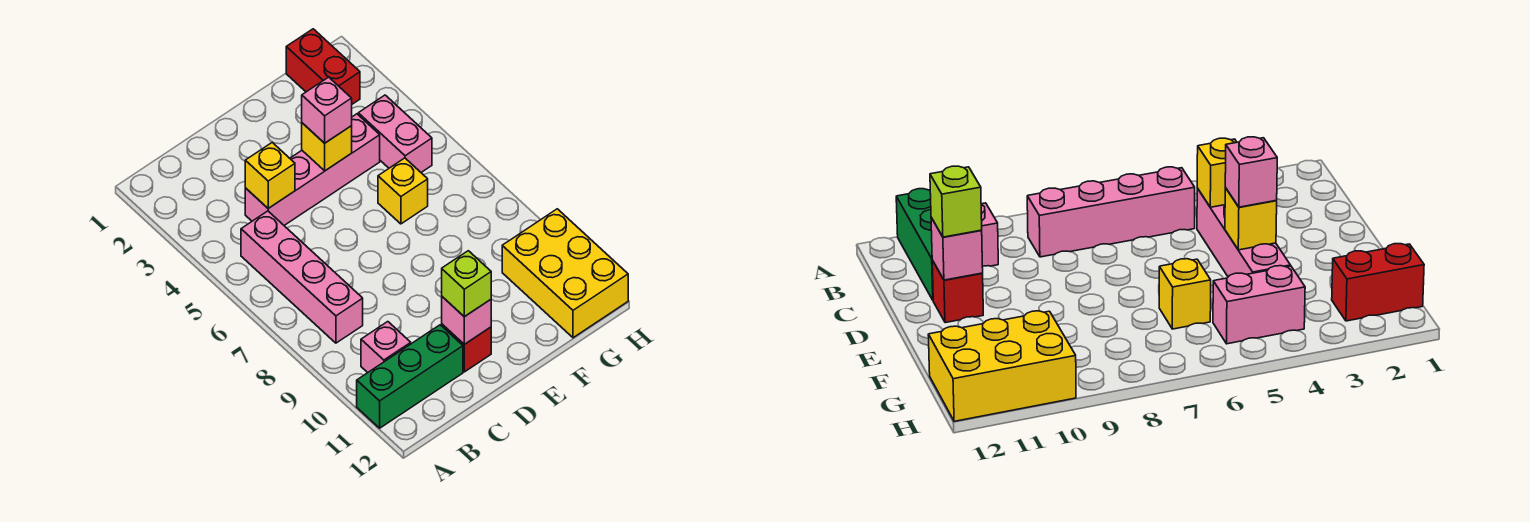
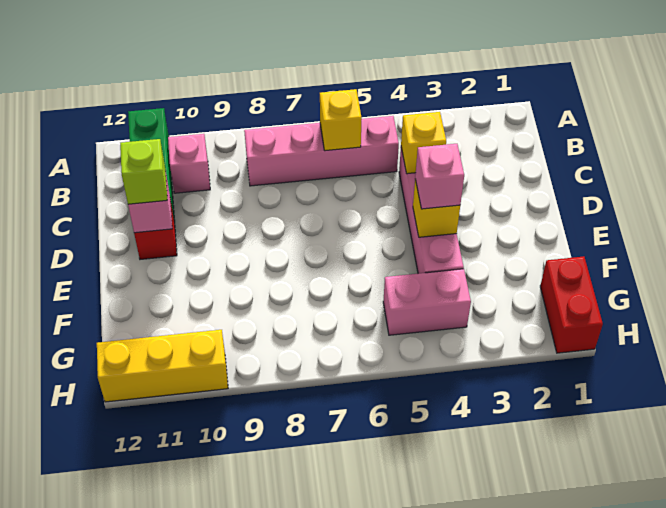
yellow brick F6 level 1 -> yellow brick B6 level 2
red brick G1:G2 level 1 -> red brick G1:H1 level 1
yellow brick G10:H12 level 1 -> yellow brick H10:H12 level 1

